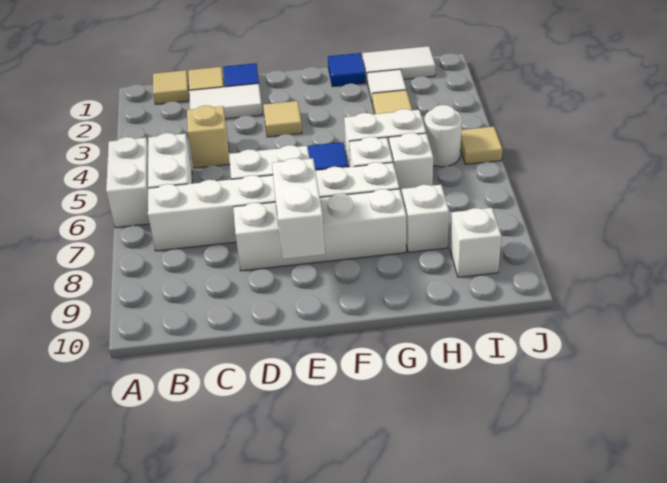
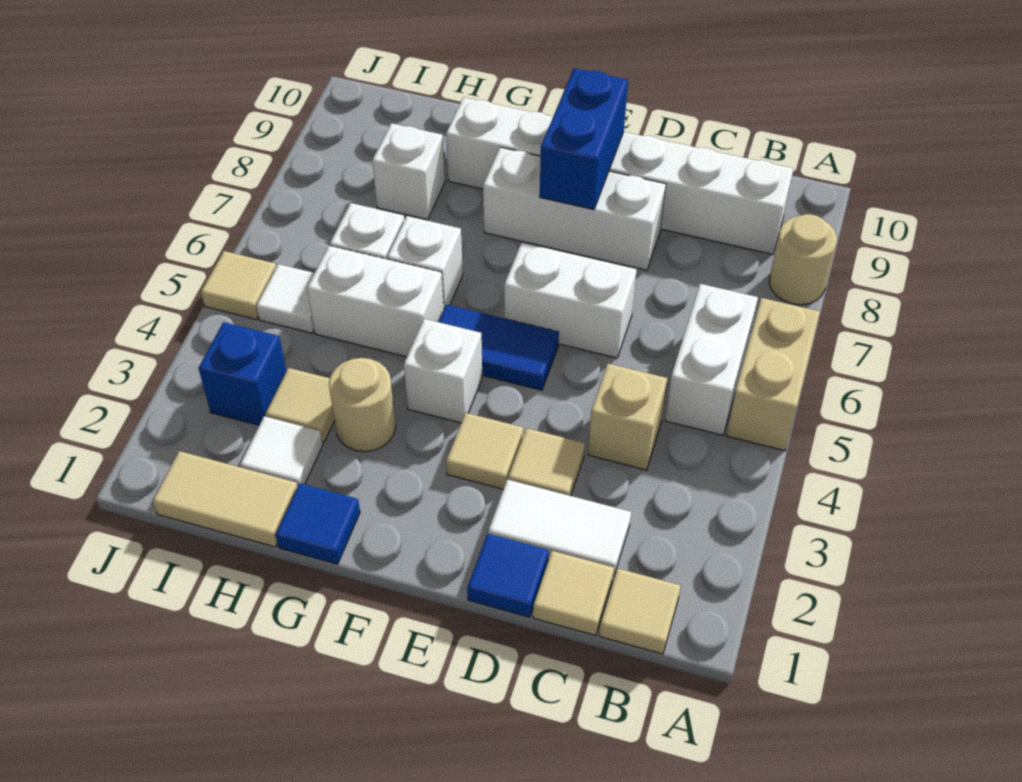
white brick A5:A6 level 1 -> tan brick A5:A6 level 1
none -> tan round brick A8 level 1
white brick B7:G7 level 1 -> white brick B9:G9 level 1
none -> tan tile D3 level 1
white brick D8:G8 level 1 -> white brick D8:F8 level 1
white brick E8:E9 level 2 -> blue brick E8:E9 level 2
none -> tan round brick G3 level 1
white tile H1:I1 level 1 -> tan tile H1:I1 level 1
none -> blue brick I3 level 1
white round brick I5 level 1 -> white tile I5 level 1
white brick I9 level 1 -> white brick F4 level 1

